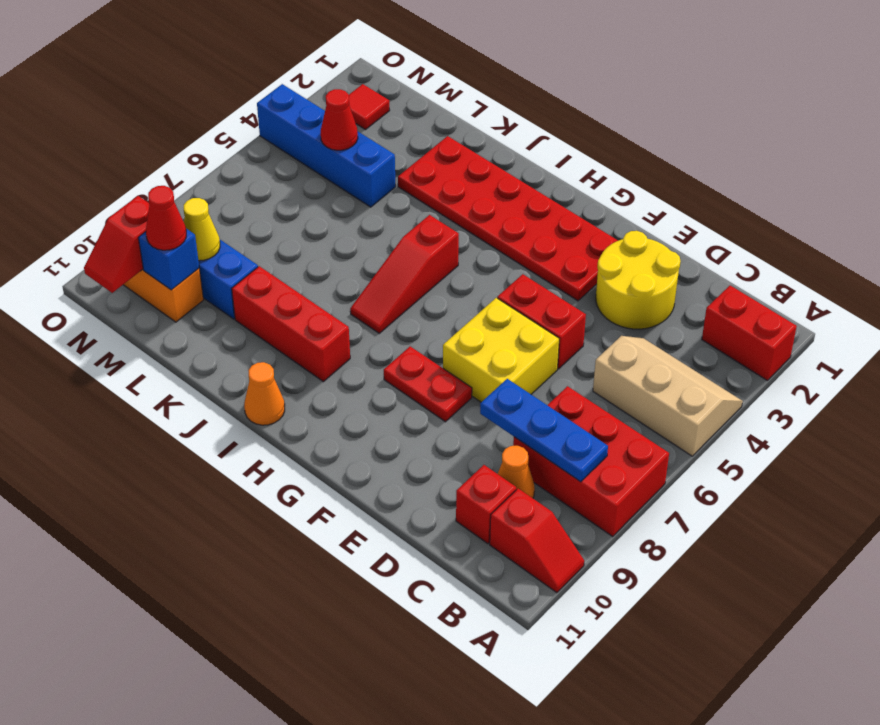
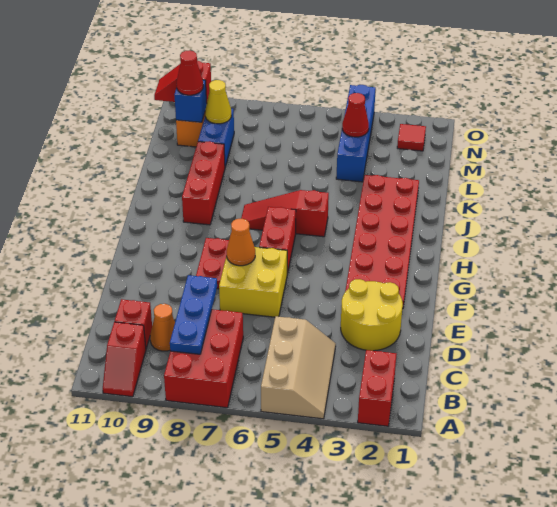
red brick E5:F5 level 1 -> red brick G6:H6 level 1
orange cone I11 level 1 -> orange cone F7 level 2

